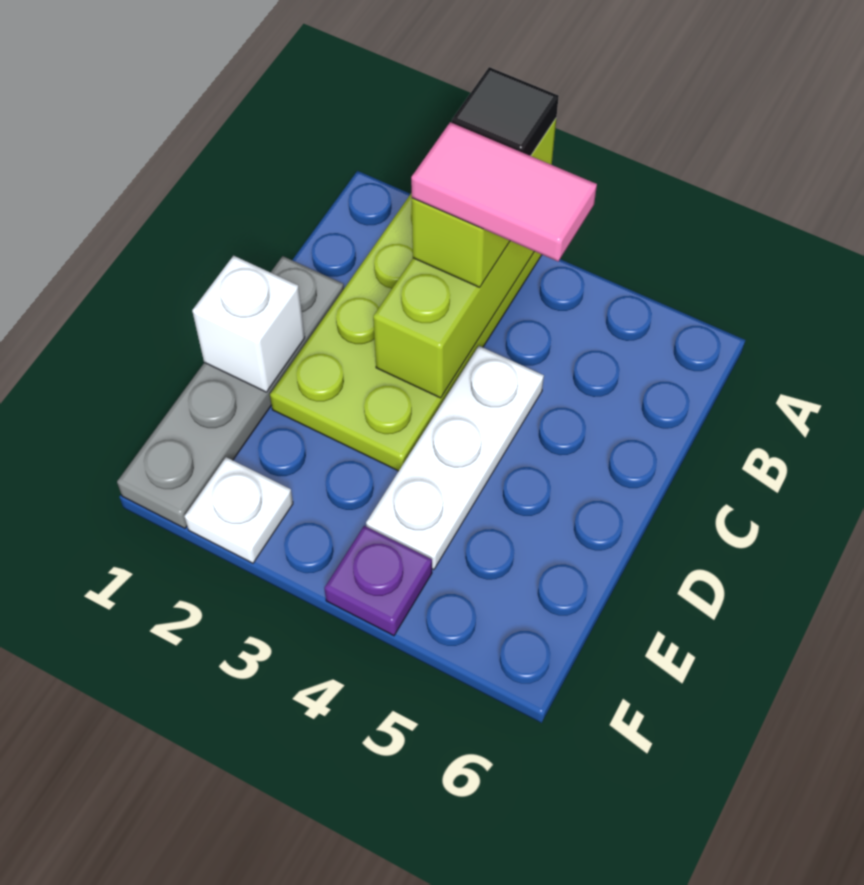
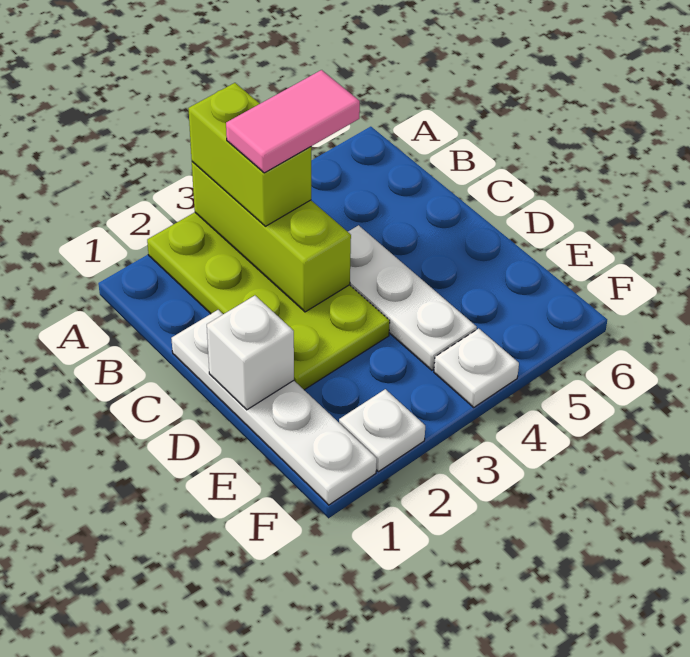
black tile A3 level 4 -> none
grey plate C1:F1 level 1 -> white plate C1:F1 level 1
purple plate F4 level 1 -> white plate F4 level 1

